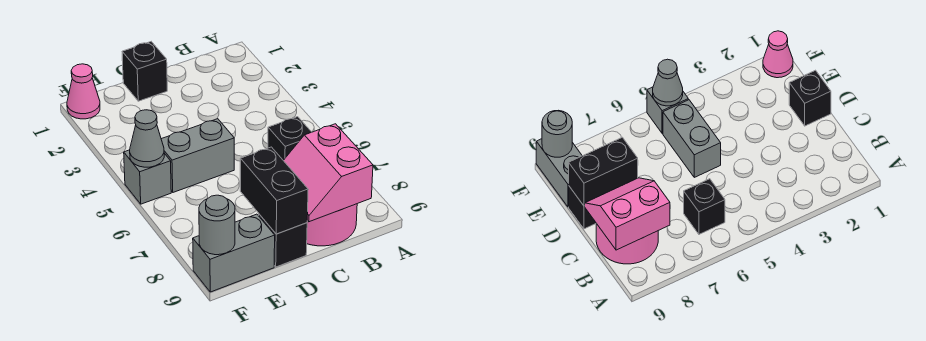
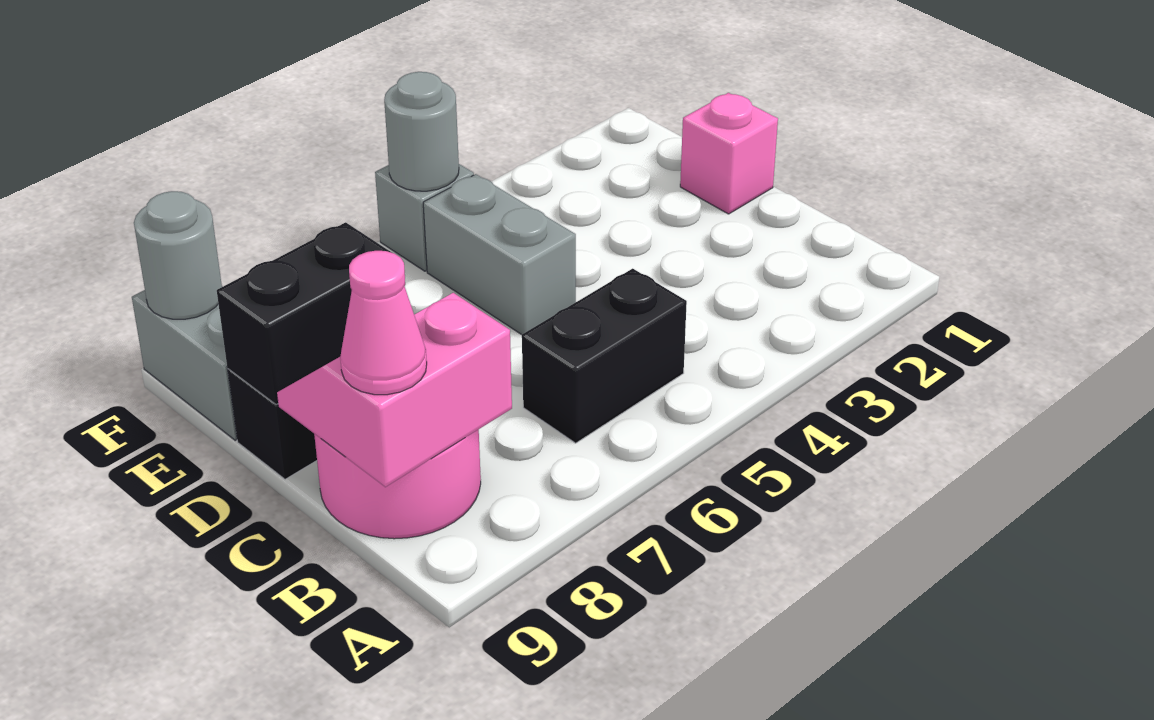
black brick B6 level 1 -> black brick B5:B6 level 1
black brick D1 level 1 -> pink brick D1 level 1
pink cone F1 level 1 -> pink cone B9 level 3
grey cone F5 level 2 -> grey round brick F5 level 2

